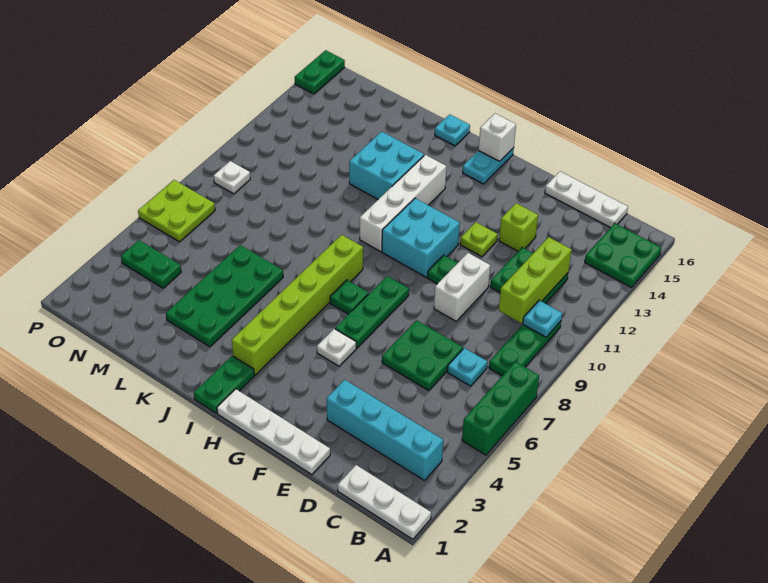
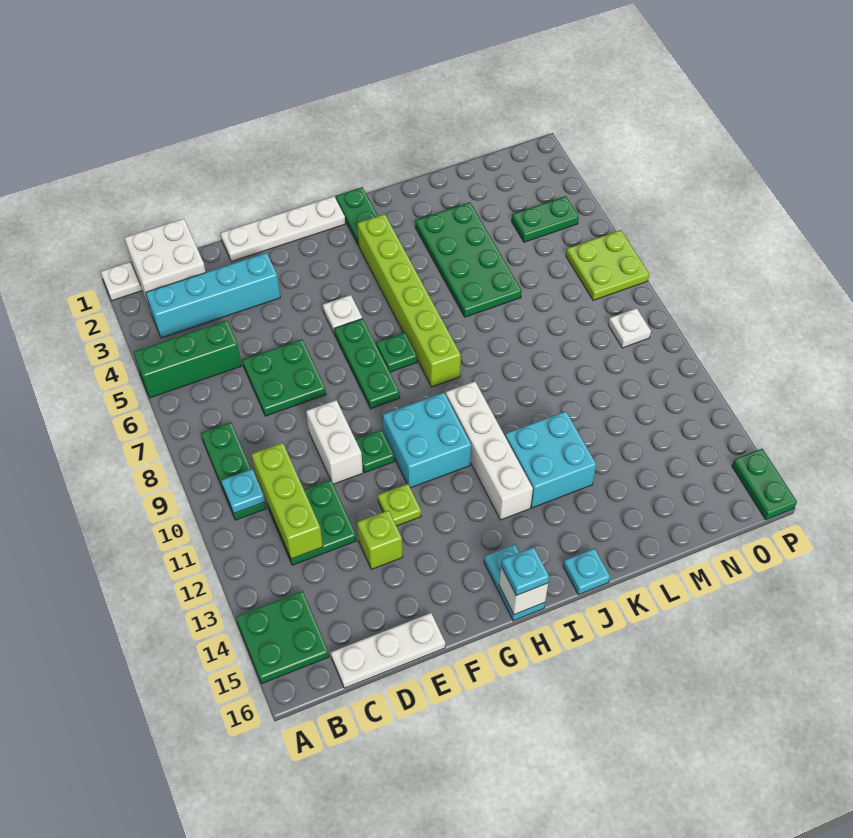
green brick A5:A7 level 1 -> green brick A5:C5 level 1
none -> white brick B1:C2 level 2
cyan plate C7 level 1 -> cyan plate H16 level 3

